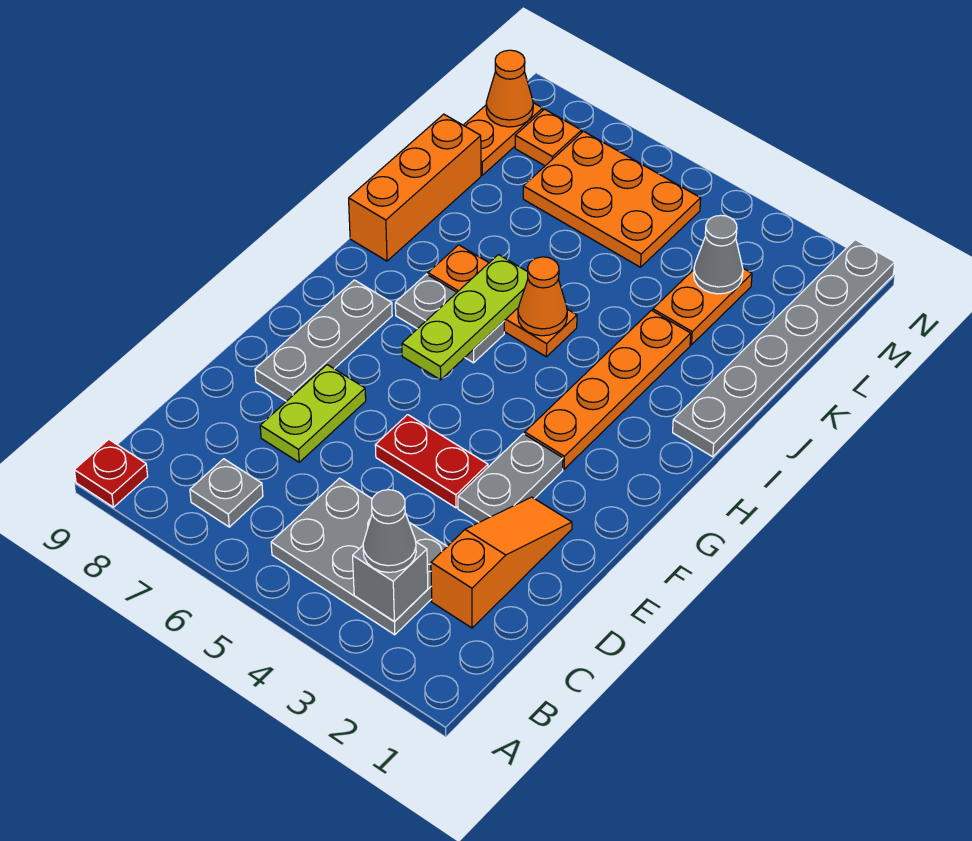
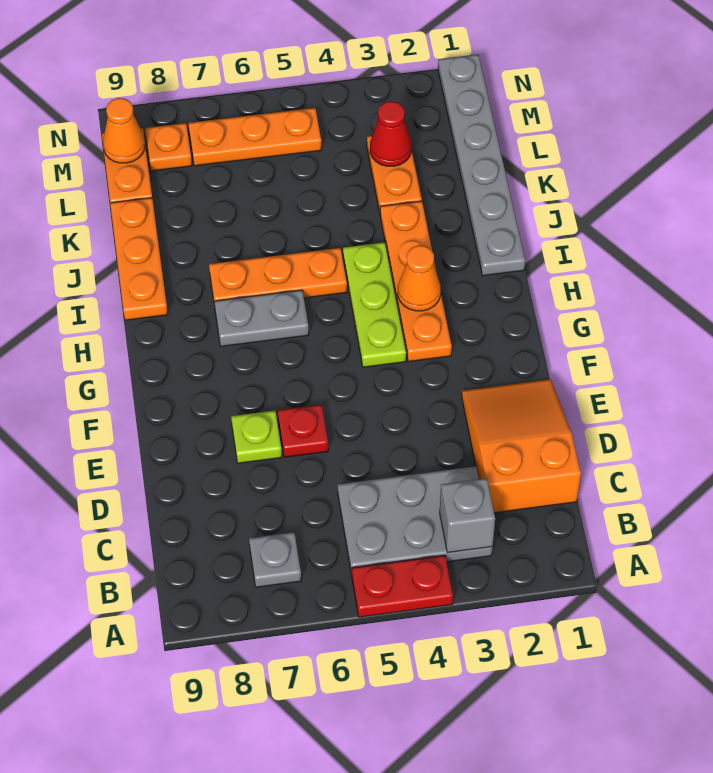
red plate A9 level 1 -> red plate E6 level 1
grey cone B3 level 3 -> none
orange slope C2:E2 level 1 top C -> orange slope C1:E2 level 1 top C
lime plate D7:E7 level 1 -> lime plate E7 level 1
grey plate E3:F3 level 1 -> none
red plate E4:E5 level 1 -> red plate A4:A5 level 1
grey plate E8:G8 level 1 -> none
lime plate G6:I6 level 2 -> lime plate G4:I4 level 1
orange cone I5 level 2 -> orange cone H3 level 2
orange brick I9:K9 level 1 -> orange plate I9:K9 level 1
grey cone L3 level 2 -> red cone L3 level 2
orange plate L5:M7 level 1 -> orange plate M5:M7 level 1

